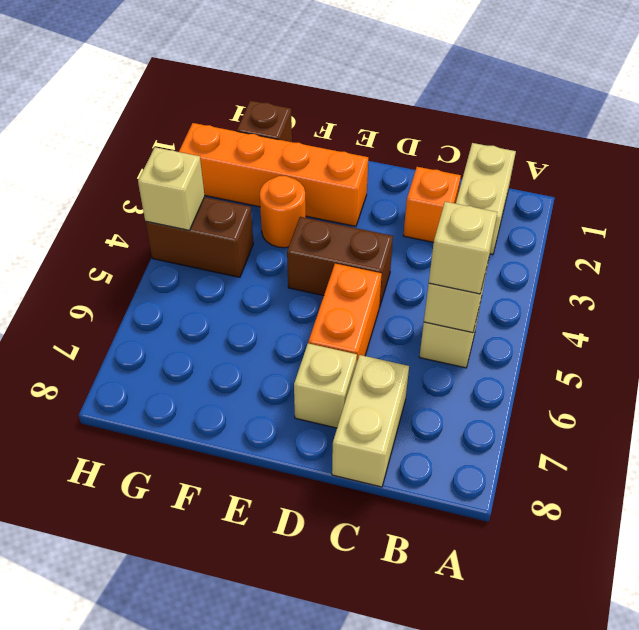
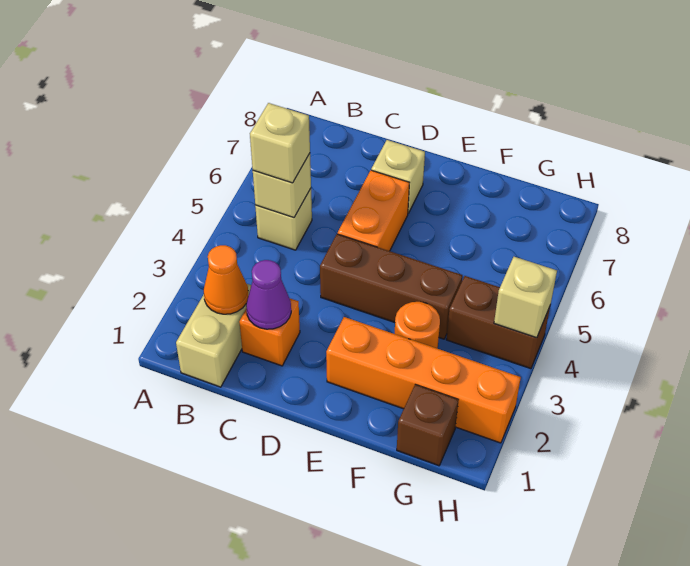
none -> orange cone B2 level 2
none -> purple cone C2 level 2
tan brick C7:C8 level 1 -> none
brown brick D4:E4 level 1 -> brown brick D4:F4 level 1

